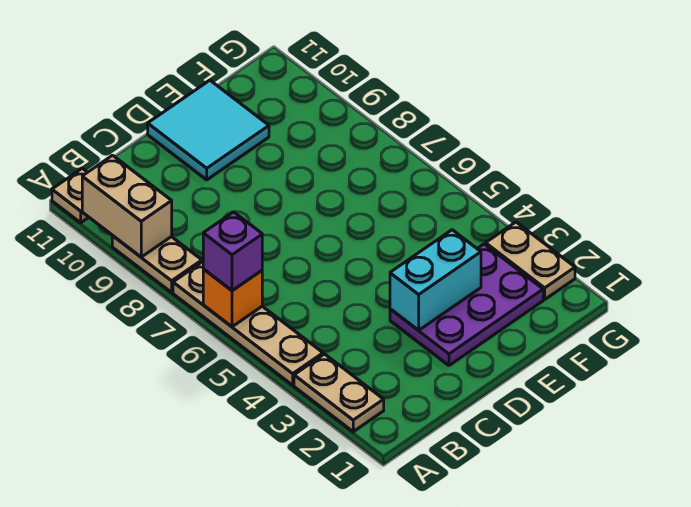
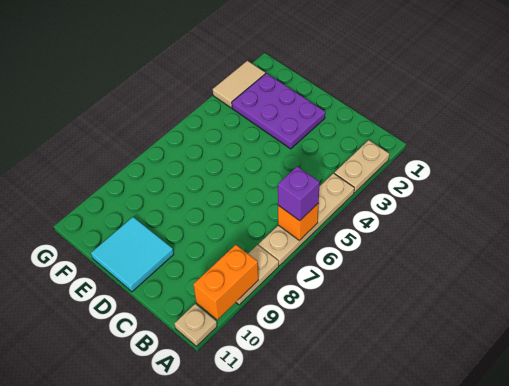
tan brick A9:A10 level 2 -> orange brick A9:A10 level 2
cyan brick D3:E3 level 2 -> none
tan plate G2:G3 level 1 -> tan tile G2:G3 level 1

